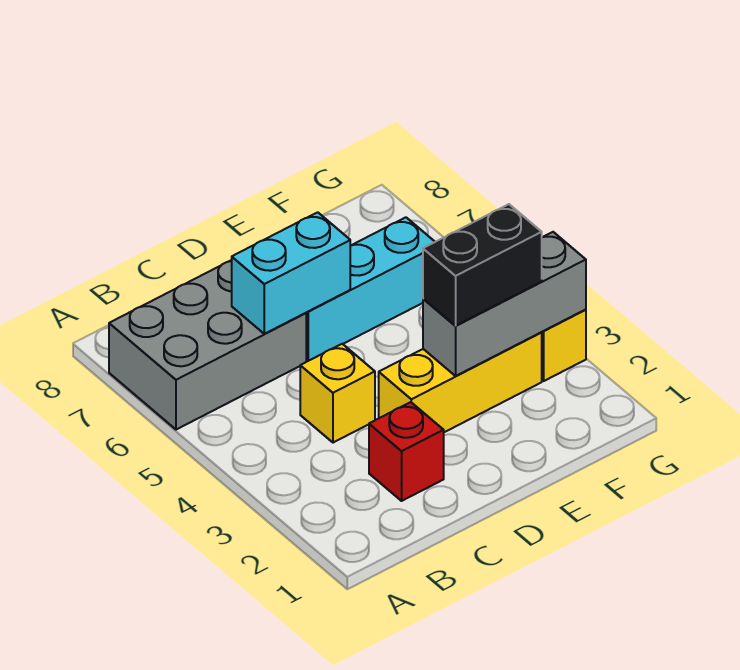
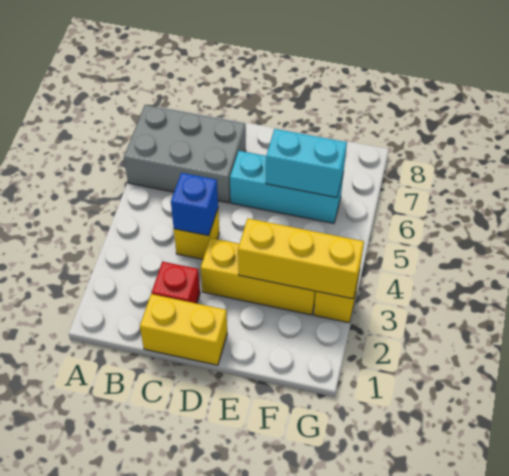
none -> yellow brick C1:D1 level 1
none -> blue brick C4 level 2
cyan brick C6:D6 level 2 -> cyan brick E6:F6 level 2
grey brick E3:G3 level 2 -> yellow brick E3:G3 level 2
black brick E3:F3 level 3 -> none

